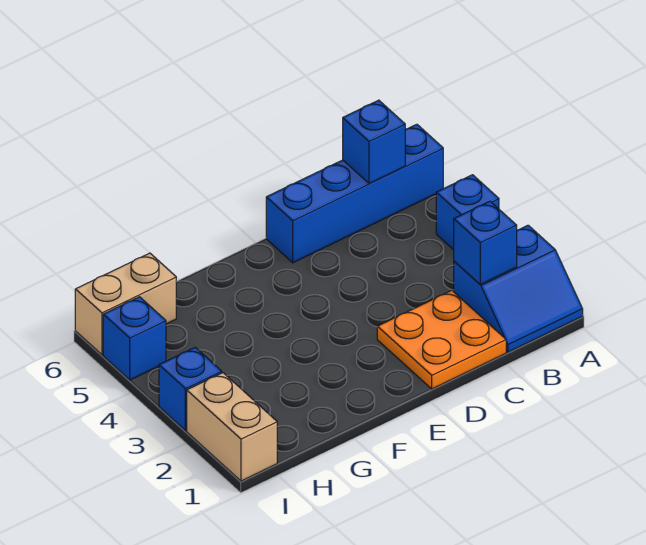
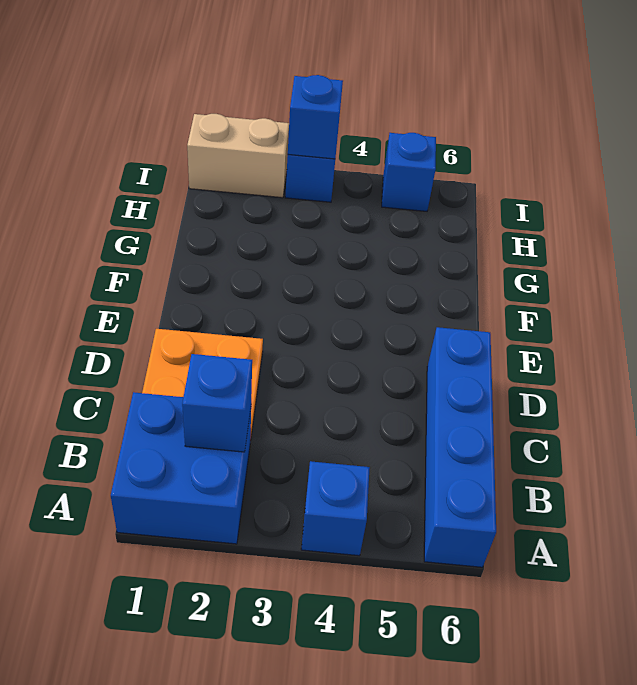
blue slope A1:B2 level 1 top 2 -> blue brick A1:B2 level 1
blue brick B6 level 2 -> blue brick I3 level 2
tan brick H6:I6 level 1 -> none

